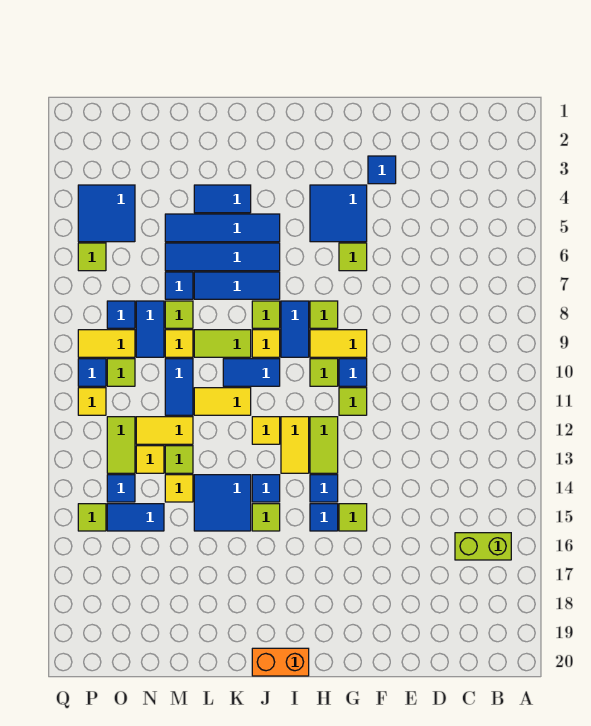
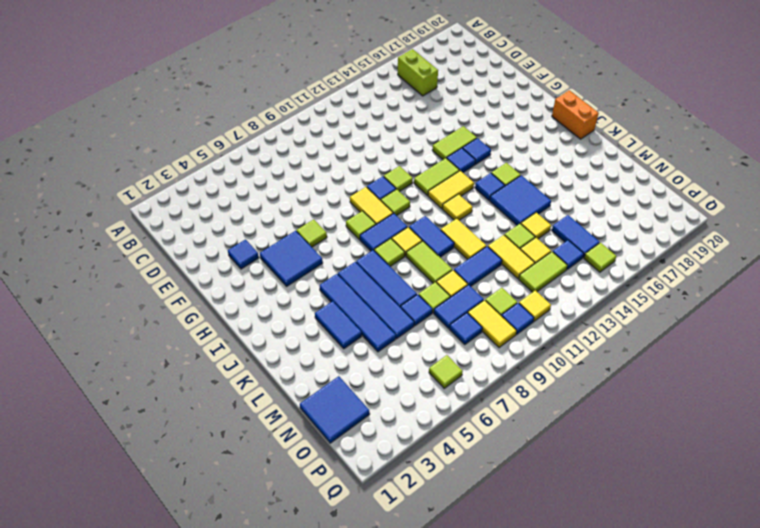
lime tile G15 level 1 -> lime tile G14:G15 level 1
blue tile O4:P5 level 1 -> blue tile N1:O2 level 1

